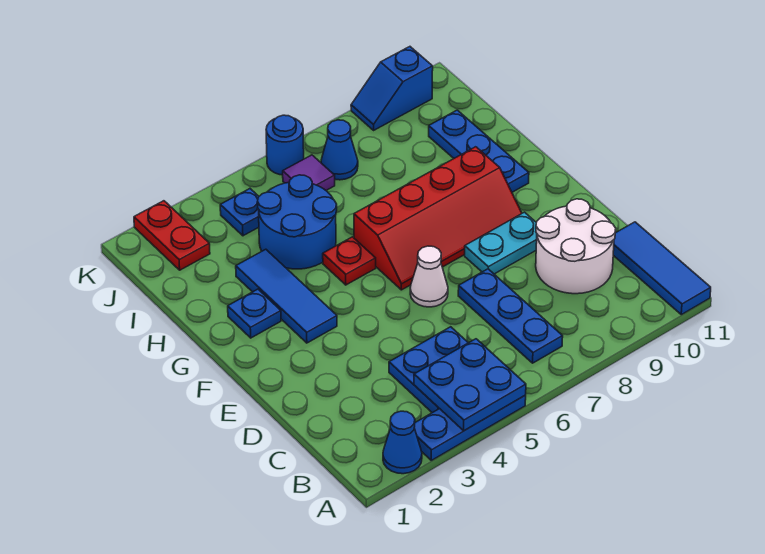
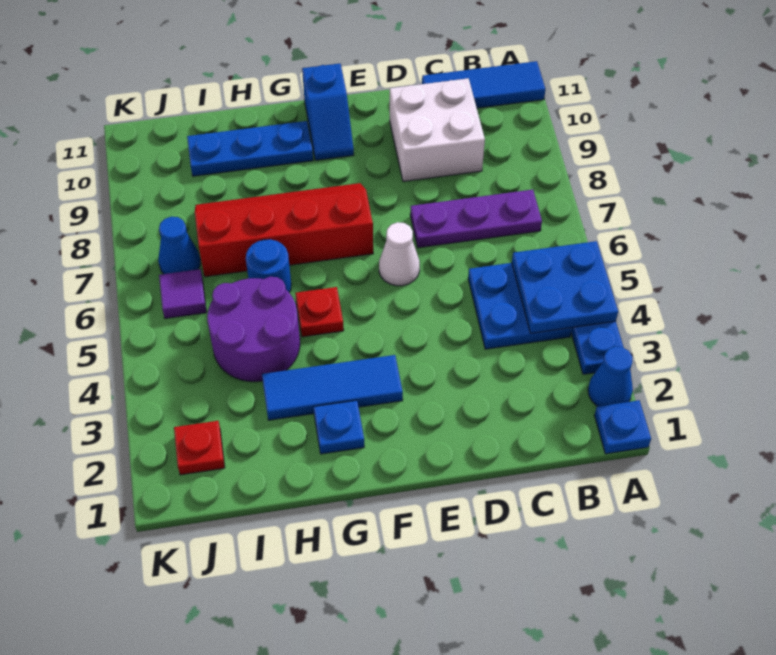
blue plate B7:D7 level 1 -> purple plate B7:D7 level 1
white round brick C9:D10 level 1 -> white brick C9:D10 level 1
cyan plate E8:E9 level 1 -> none
red slope F6:G9 level 1 top G -> red slope F7:I8 level 1 top 7
blue round brick H4:I5 level 1 -> purple round brick H4:I5 level 1
red plate J2:K2 level 1 -> red plate J2 level 1
blue plate J4 level 1 -> blue plate A1 level 1
blue round brick K6 level 1 -> blue round brick H6 level 1
blue slope K9:K10 level 1 top 10 -> blue slope F10:F11 level 1 top 11

